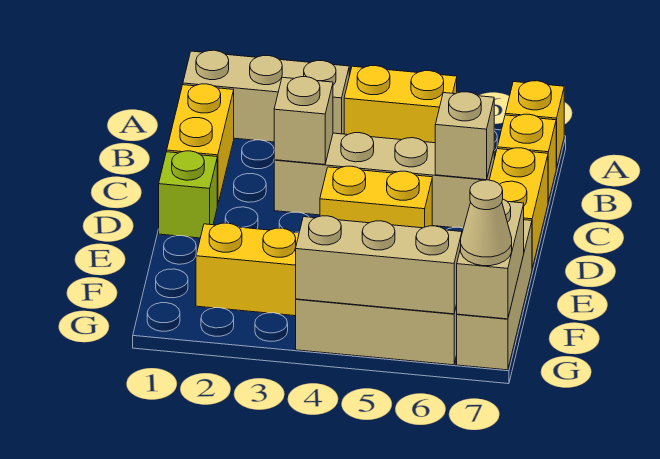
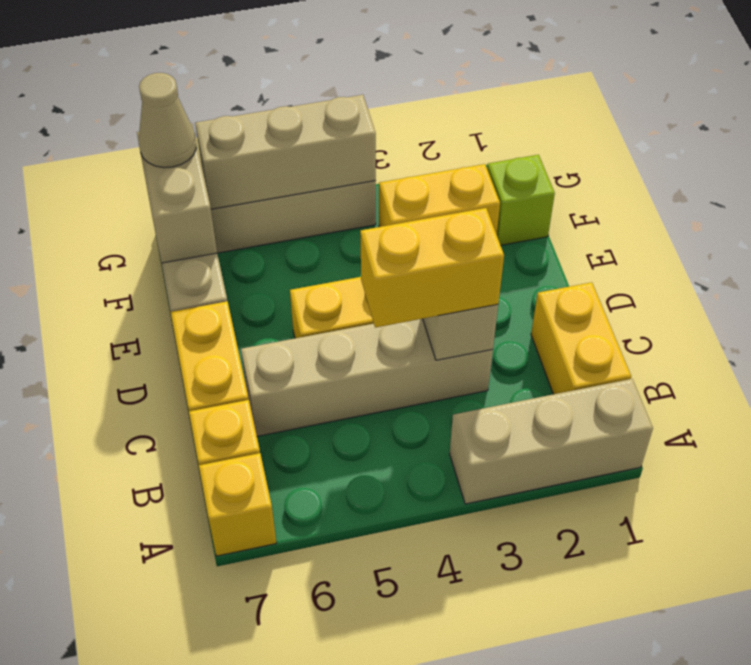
yellow brick A4:A5 level 1 -> yellow brick C3:C4 level 3
tan brick C6 level 2 -> none
lime brick D1 level 1 -> lime brick F1 level 1

